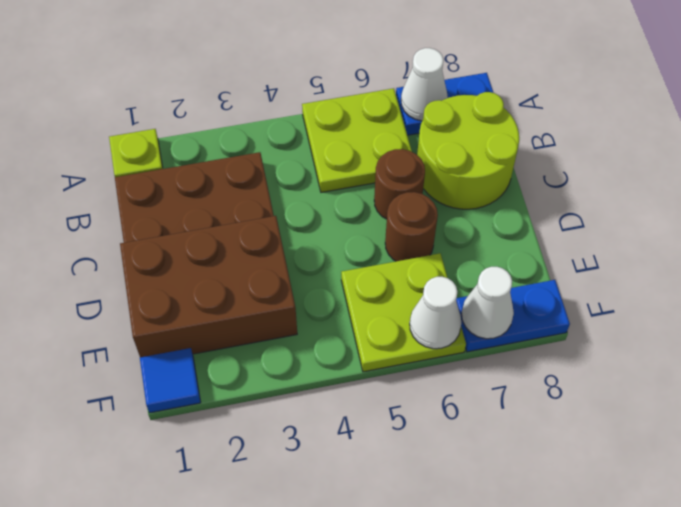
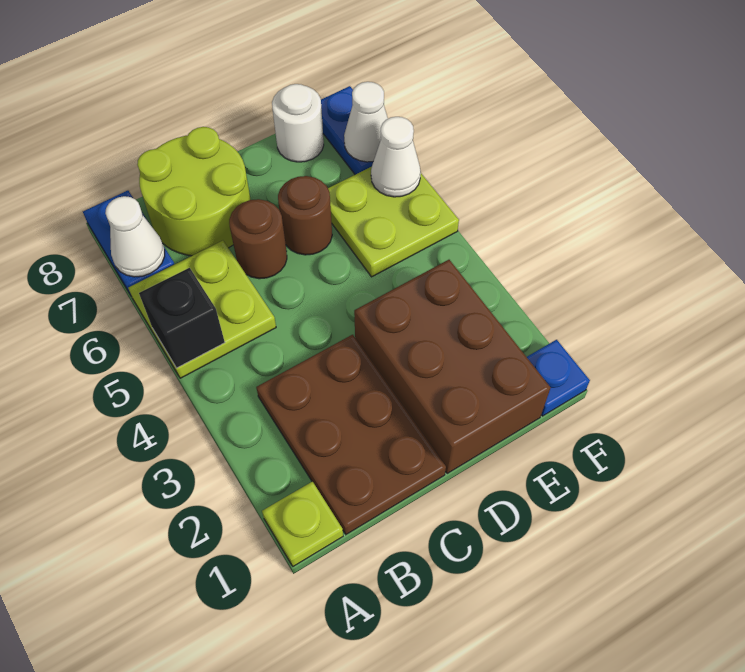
none -> black brick A5 level 2
none -> white round brick E8 level 1
blue tile F1 level 1 -> blue plate F1 level 1

